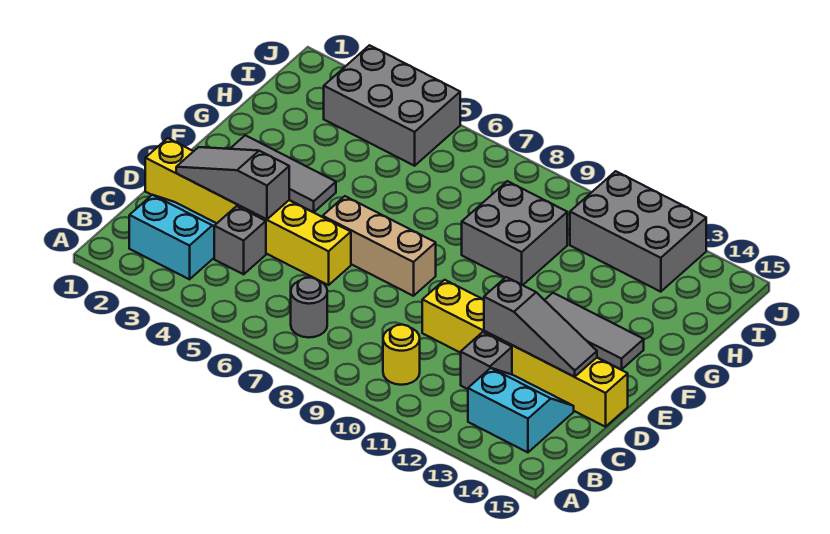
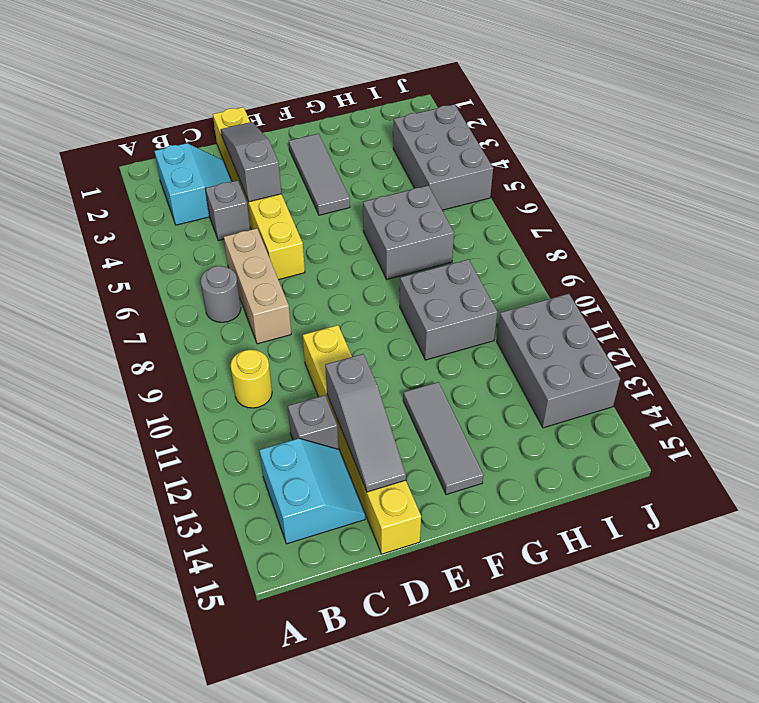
tan brick E6:E8 level 1 -> tan brick C6:C8 level 1
none -> grey brick G6:H7 level 1

